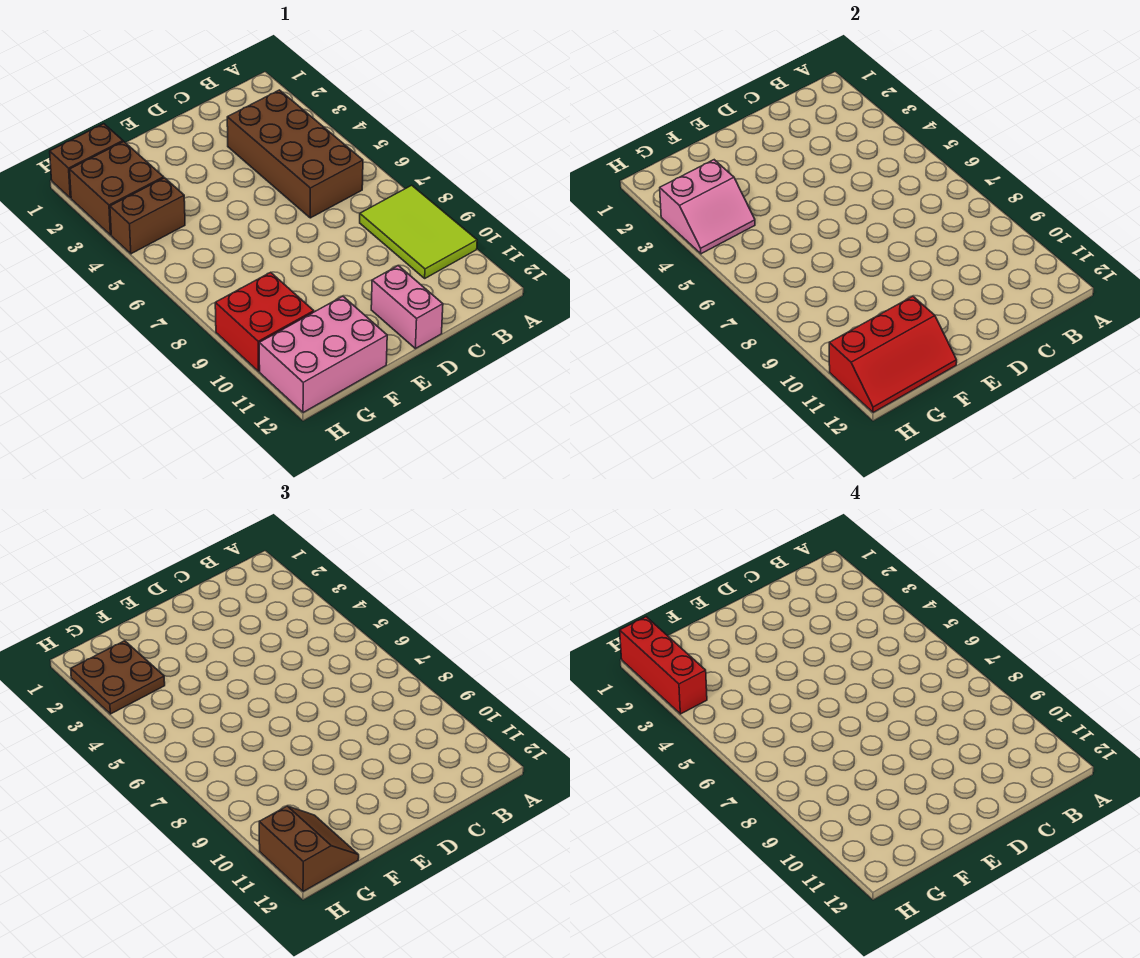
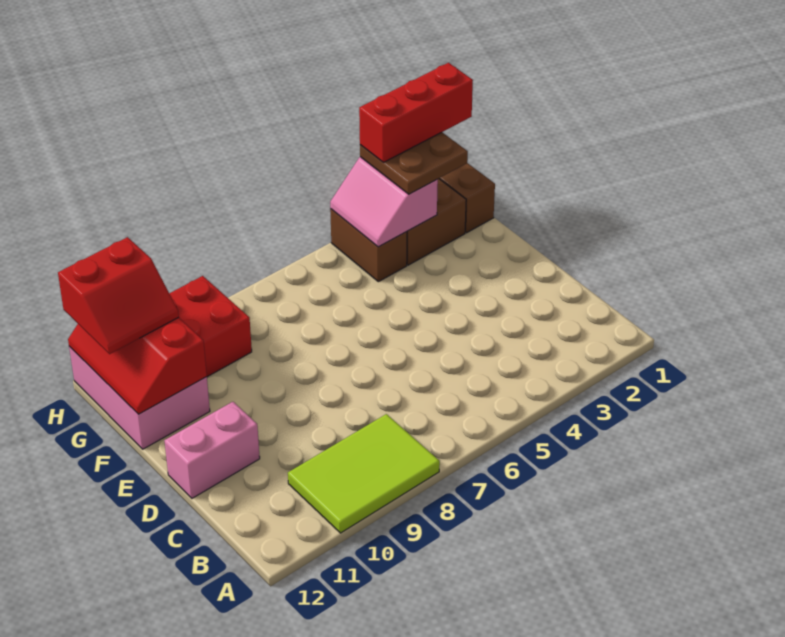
brown brick B3:C6 level 1 -> none
brown slope G11:H12 level 3 top H -> red slope G11:H12 level 3 top H

